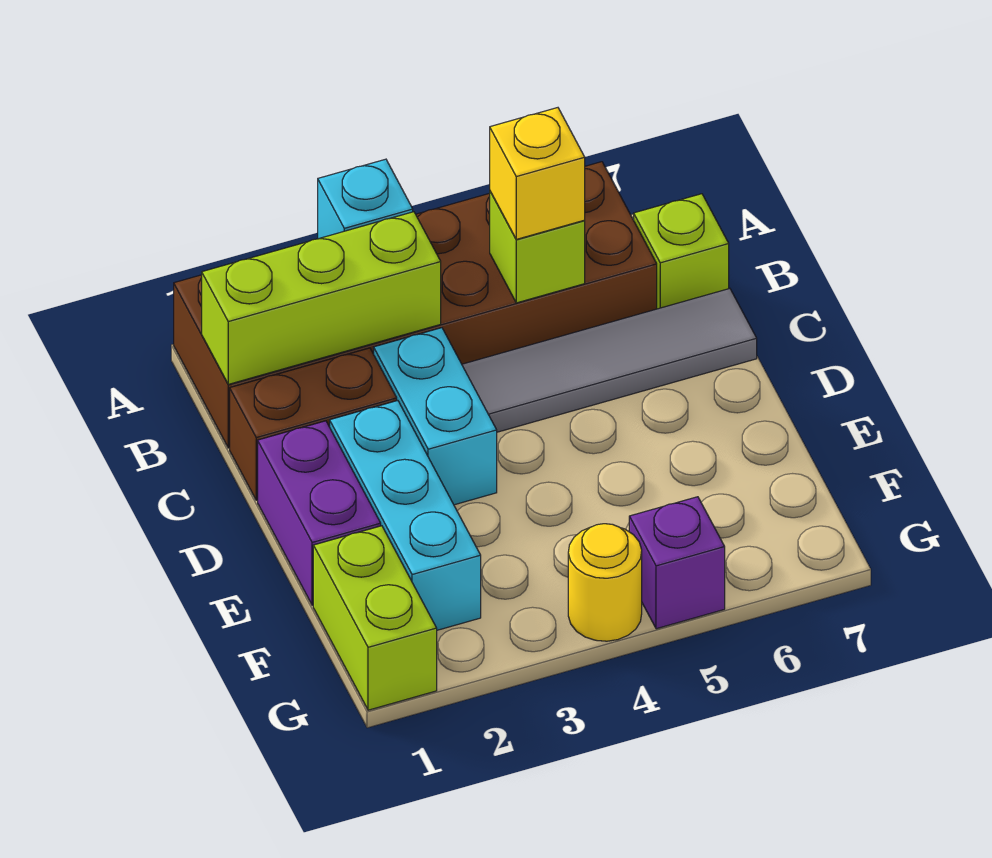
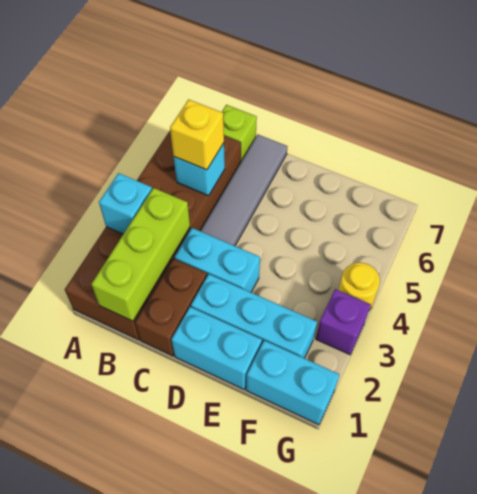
lime brick B5 level 2 -> cyan brick B5 level 2
purple brick D1:E1 level 1 -> cyan brick D1:E1 level 1
lime brick F1:G1 level 1 -> cyan brick F1:G1 level 1
purple brick G5 level 1 -> purple brick G3 level 1

